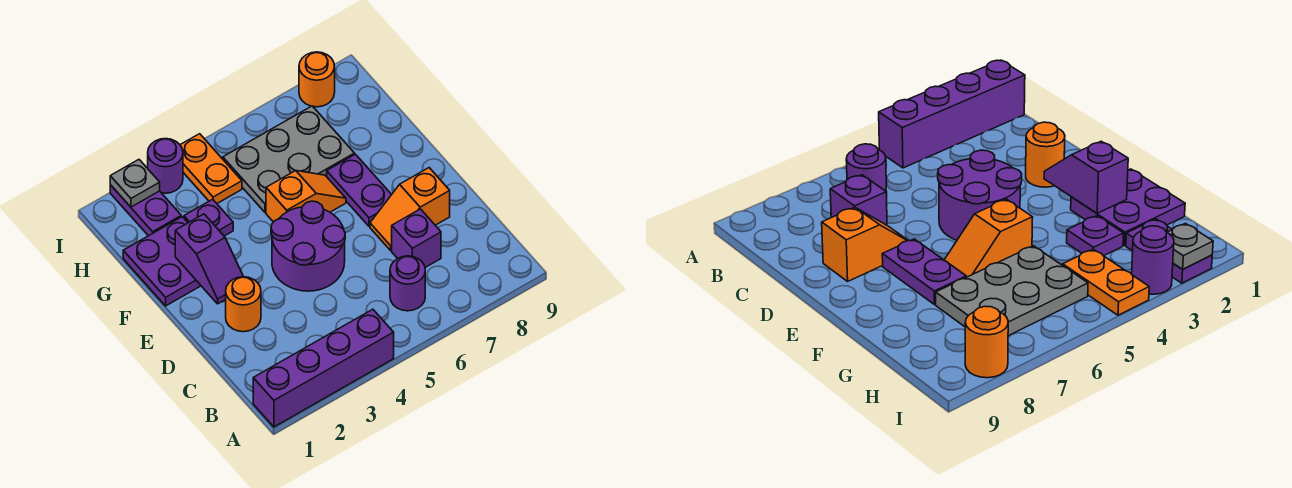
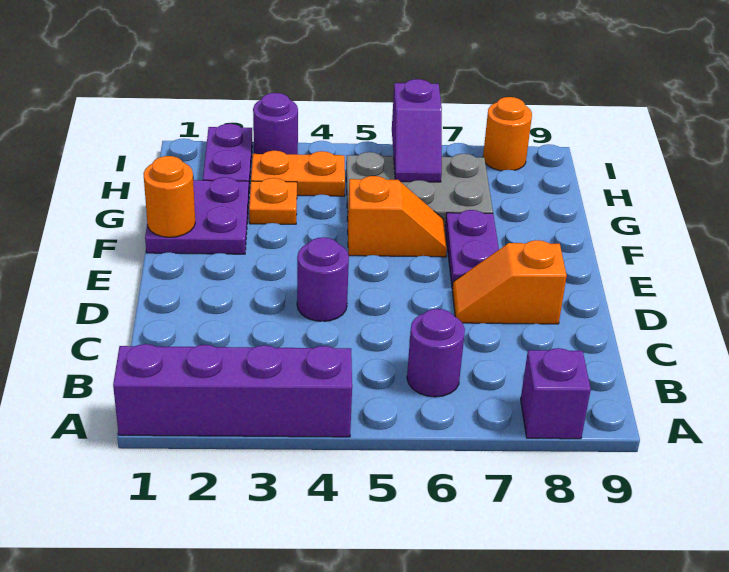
purple brick C7 level 1 -> purple brick A8 level 1
orange round brick D2 level 1 -> orange round brick F1 level 2
purple round brick D4:E5 level 1 -> purple round brick D4 level 1
purple slope E2:F2 level 2 top F -> purple slope H6:I6 level 2 top I
purple plate G3 level 1 -> orange plate G3 level 1
orange plate H4:I4 level 1 -> orange plate H3:H4 level 1
grey plate I2 level 2 -> none

